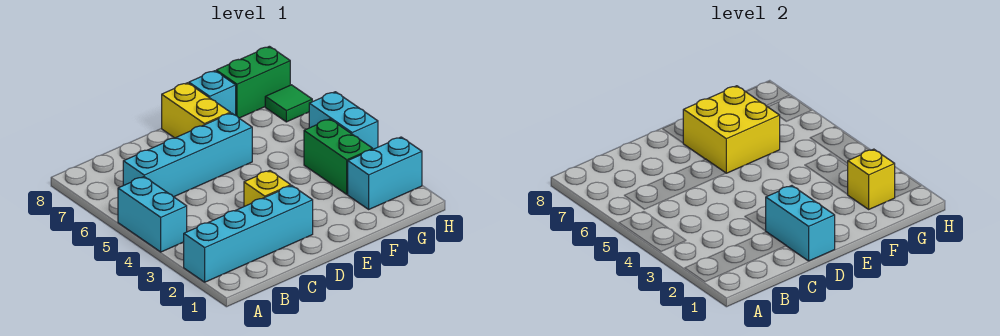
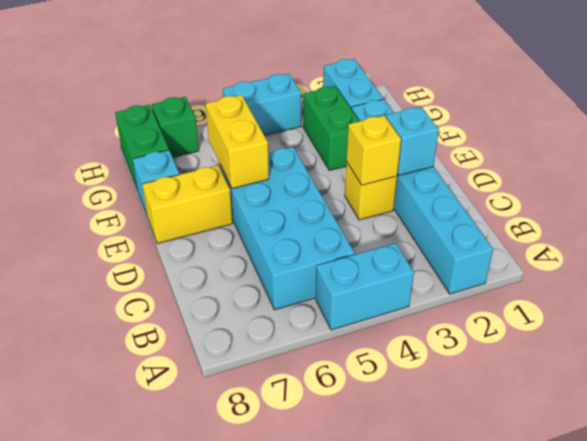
cyan brick A2:D2 level 1 -> cyan brick A2:F2 level 1
cyan brick B6:E6 level 1 -> cyan brick B5:E6 level 1
cyan brick D1:D2 level 2 -> cyan brick D2 level 2
yellow brick E6:F7 level 2 -> yellow brick E6:F6 level 2
yellow brick G2 level 2 -> yellow brick D3 level 2
green brick G3:G4 level 1 -> green brick F3:G3 level 1
green tile H7 level 1 -> green brick H7 level 1

